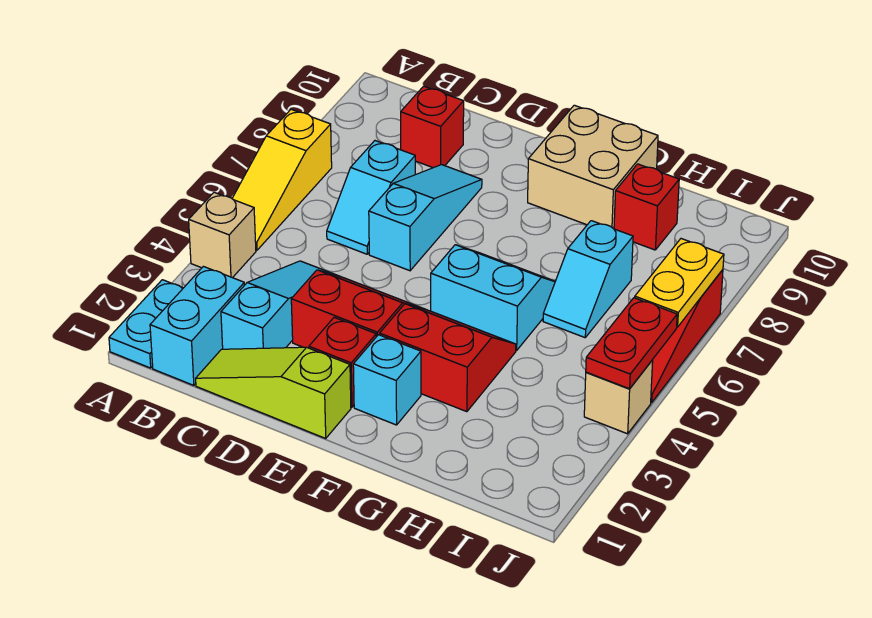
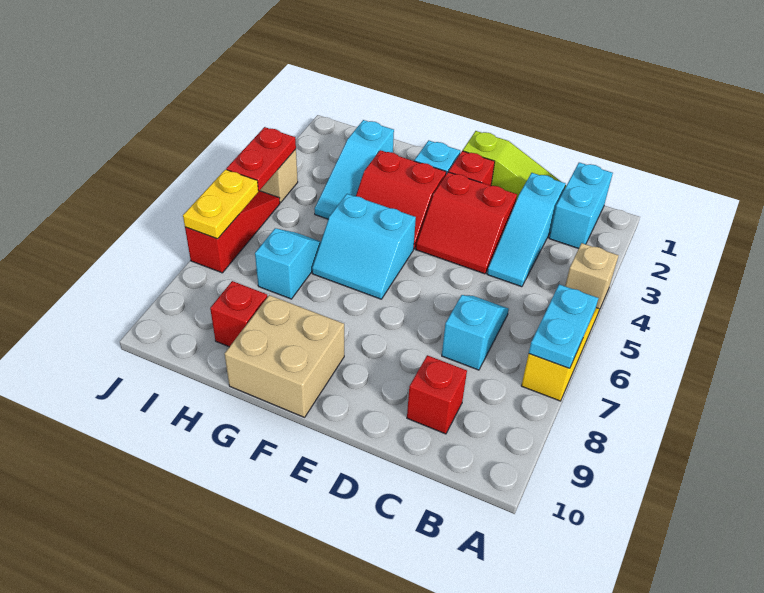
cyan plate A1:A2 level 1 -> cyan plate A6:A7 level 2
cyan slope D6:D8 level 1 top 6 -> cyan slope H2:H4 level 1 top 2

